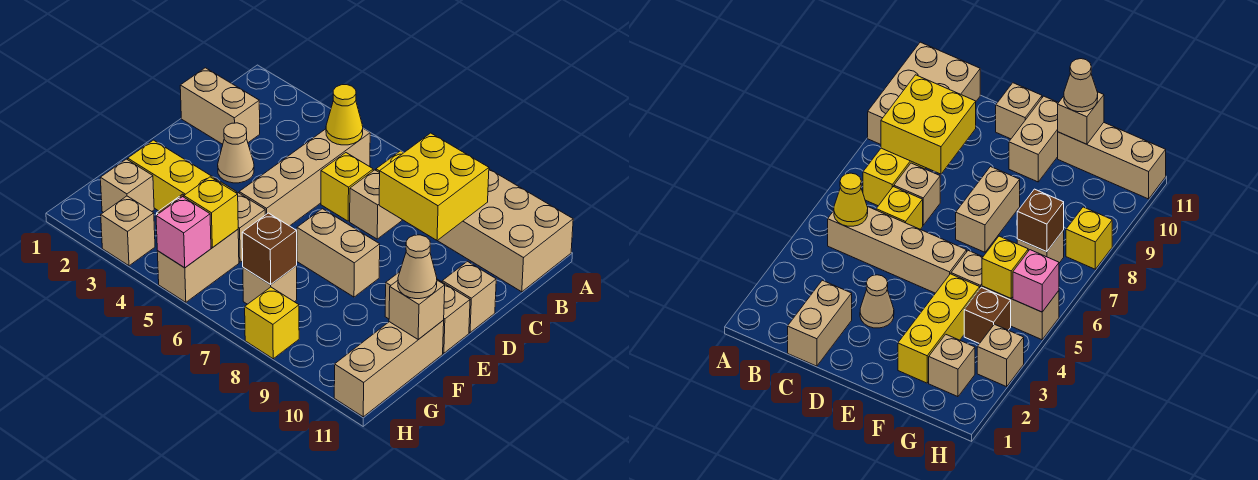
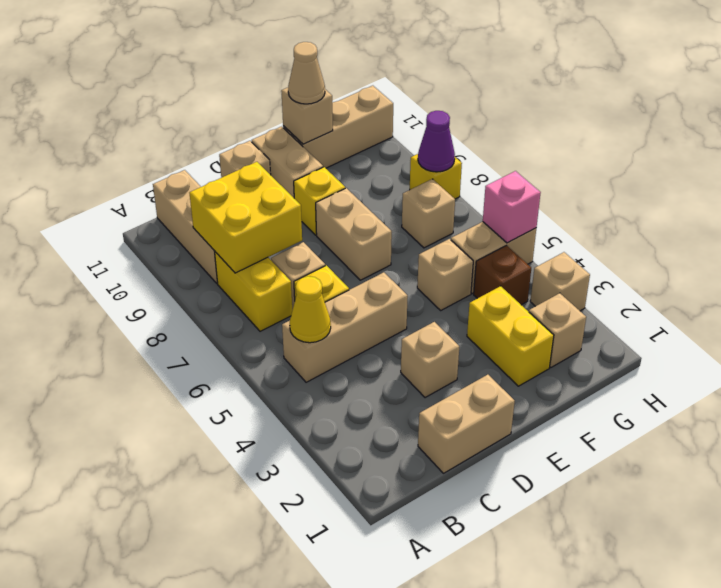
tan brick A9:B11 level 1 -> tan brick B9:B11 level 1
tan brick B5:E5 level 1 -> tan brick B5:D5 level 1
tan brick C1:C2 level 1 -> tan brick C1:D1 level 1
tan cone D3 level 1 -> tan brick D3 level 1
yellow brick F2:F4 level 1 -> yellow brick F2:F3 level 1
yellow brick G5 level 2 -> yellow brick E9 level 1
brown brick G7 level 2 -> none
none -> purple cone H8 level 2

